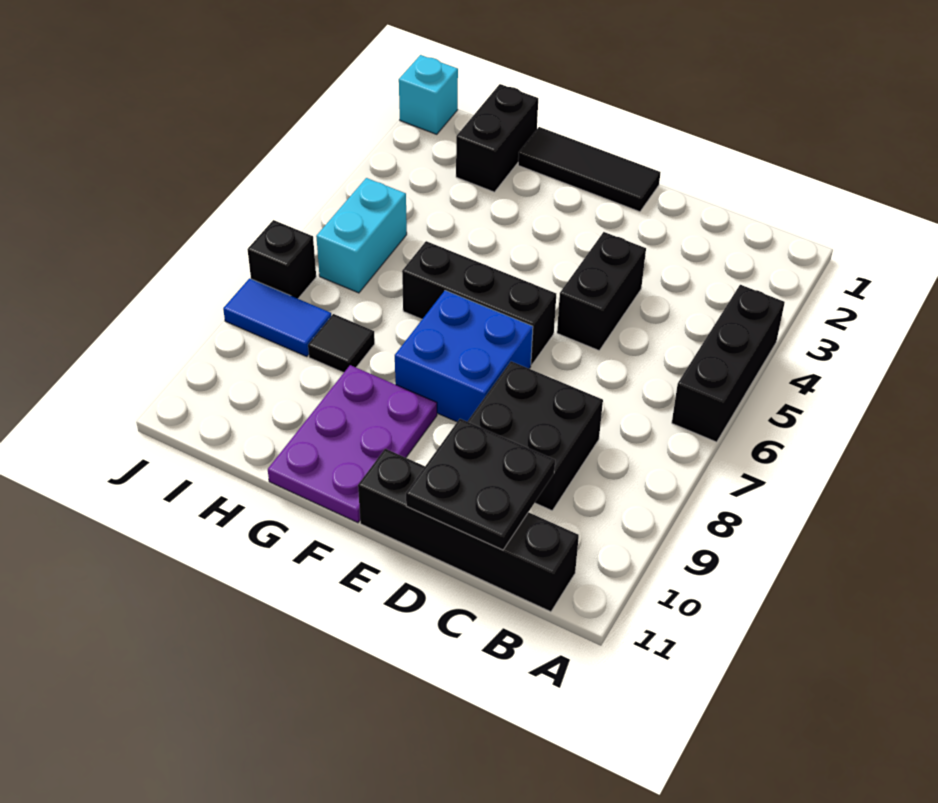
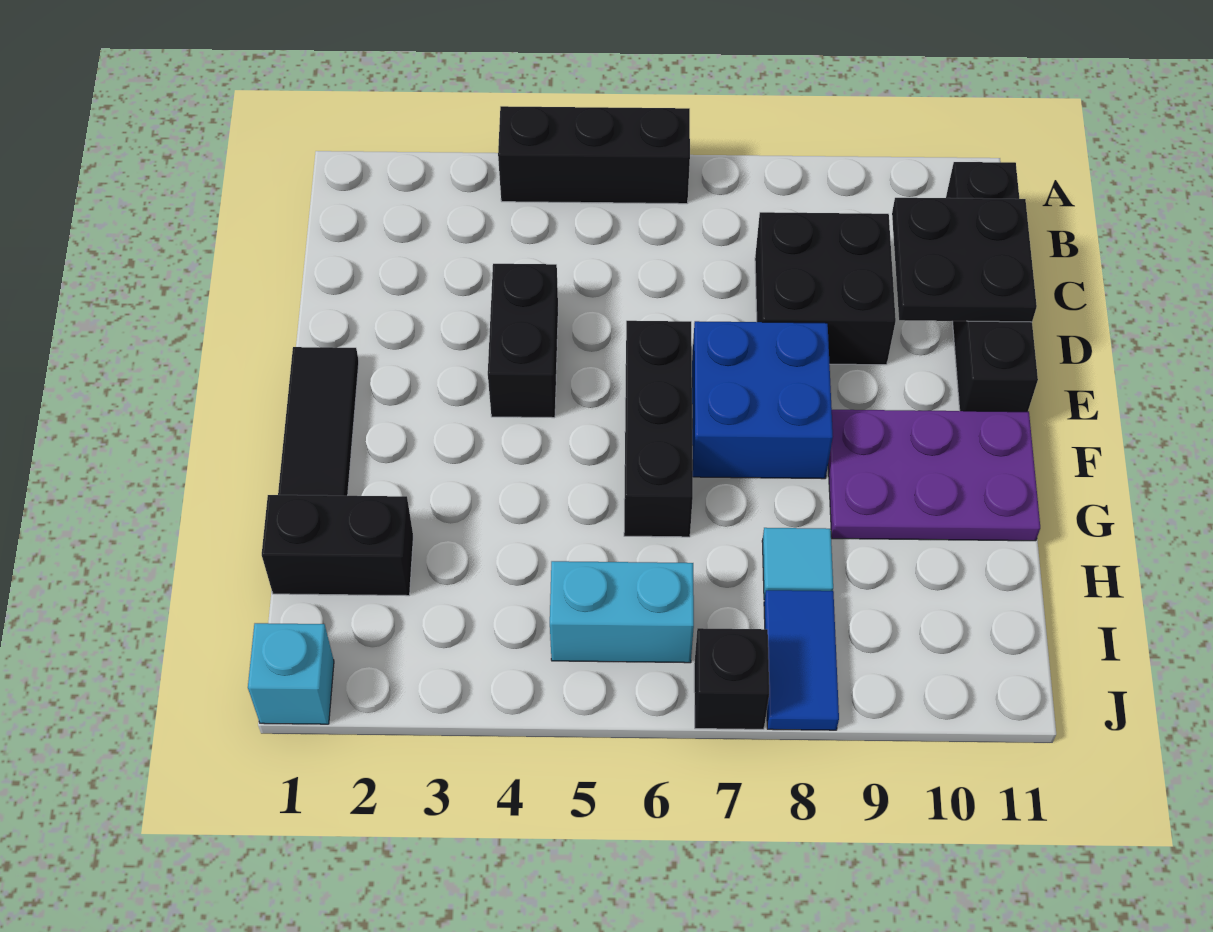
black brick D4:D5 level 1 -> black brick D4:E4 level 1
black tile H8 level 1 -> cyan tile H8 level 1

